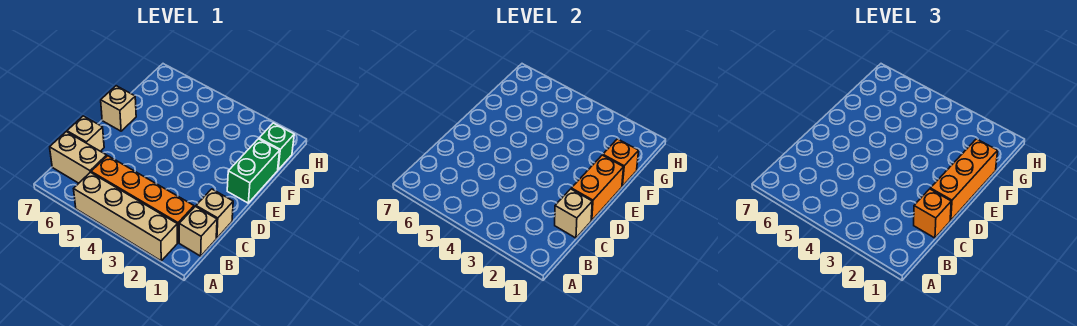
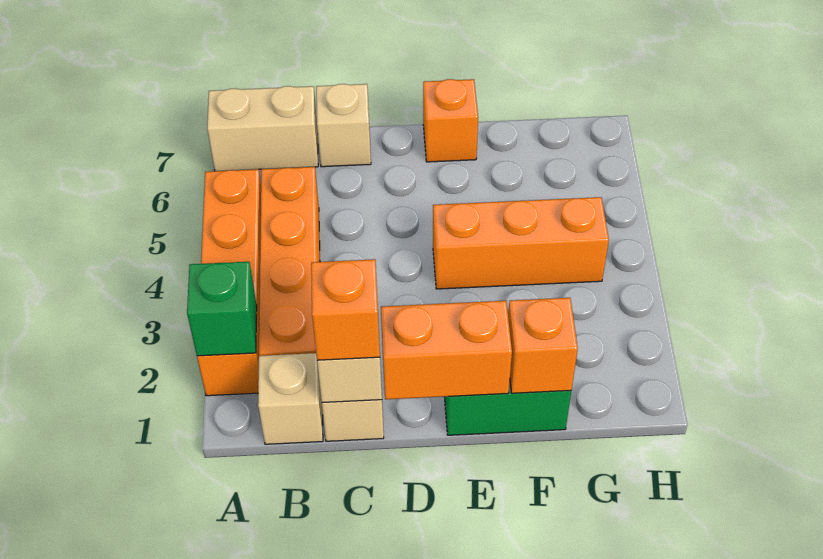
tan brick A2:A5 level 1 -> orange brick A2:A5 level 1
tan brick B6:B7 level 1 -> tan brick A7:B7 level 1
orange brick D1:F1 level 3 -> orange brick E4:G4 level 1
tan brick E7 level 1 -> orange brick E7 level 1
green brick G1 level 1 -> green brick A2 level 2

